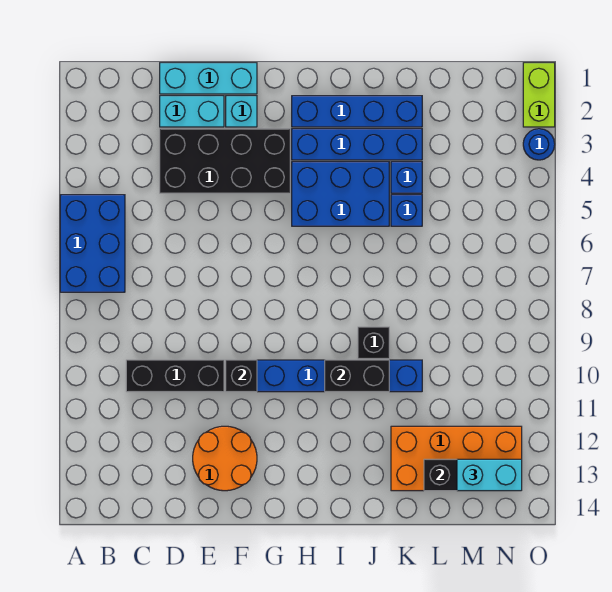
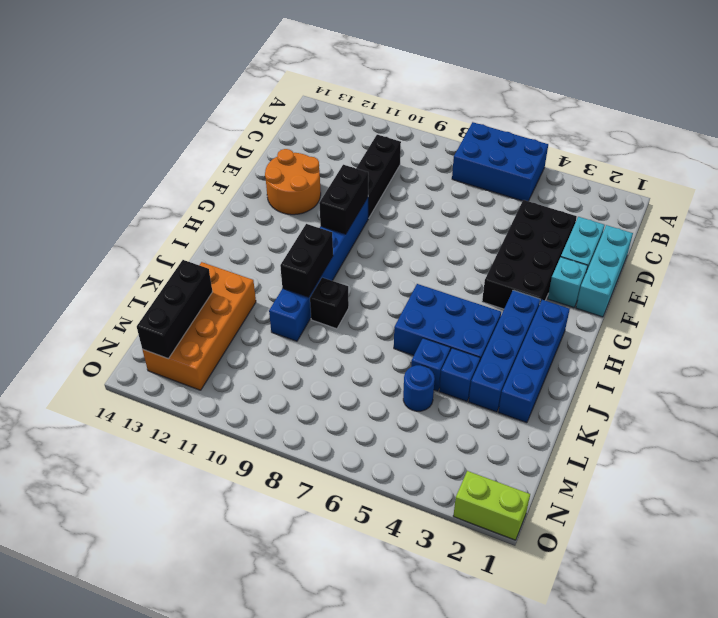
black brick F10 level 2 -> black brick F10:G10 level 2
blue brick H4:J5 level 1 -> blue brick I4:J6 level 1
cyan brick M13:N13 level 3 -> none
blue round brick O3 level 1 -> blue round brick L5 level 1

